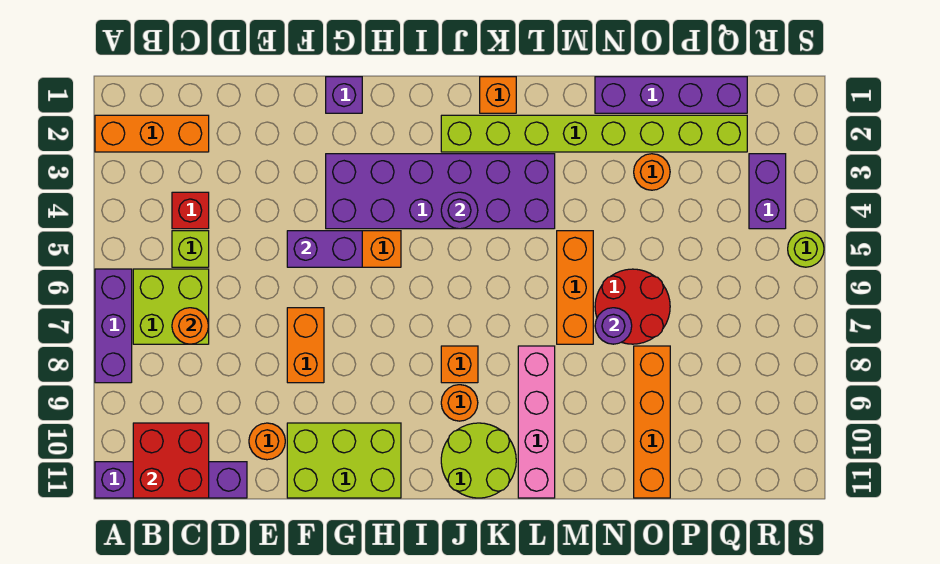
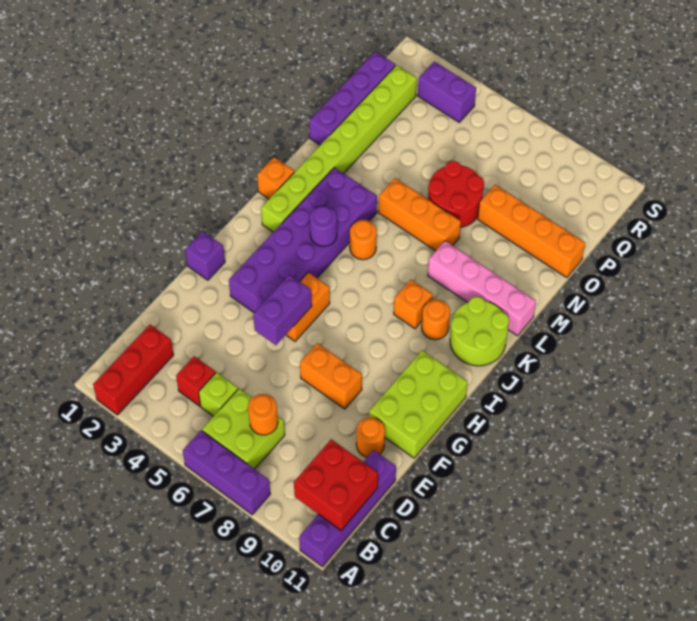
orange brick A2:C2 level 1 -> red brick A2:C2 level 1
purple round brick N7 level 2 -> none
orange round brick O3 level 1 -> orange round brick K5 level 1
lime round brick S5 level 1 -> none

